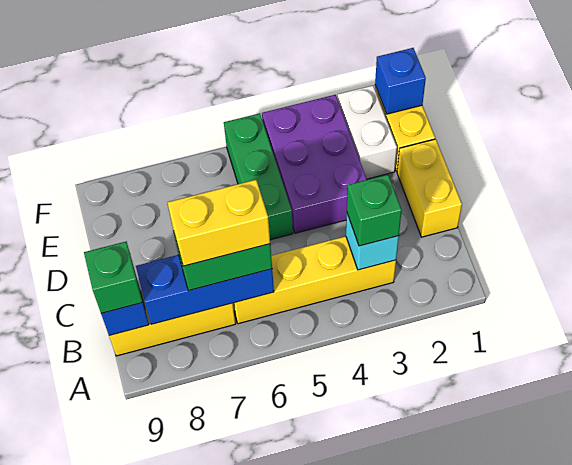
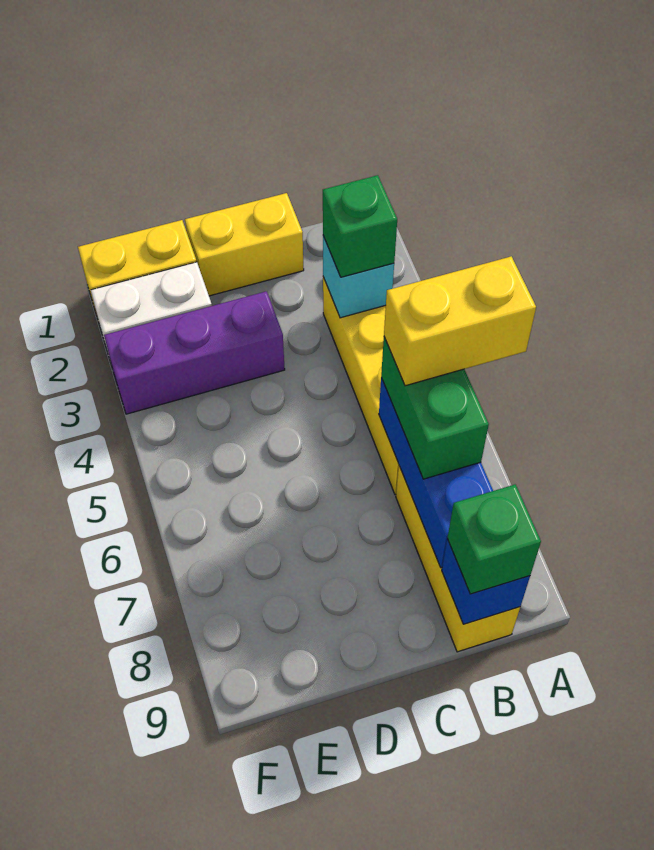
yellow brick B6:B7 level 4 -> yellow brick A6:B6 level 4
purple brick D3:F4 level 1 -> purple brick D3:F3 level 1
green brick D5:F5 level 1 -> none
blue brick F1 level 2 -> none

